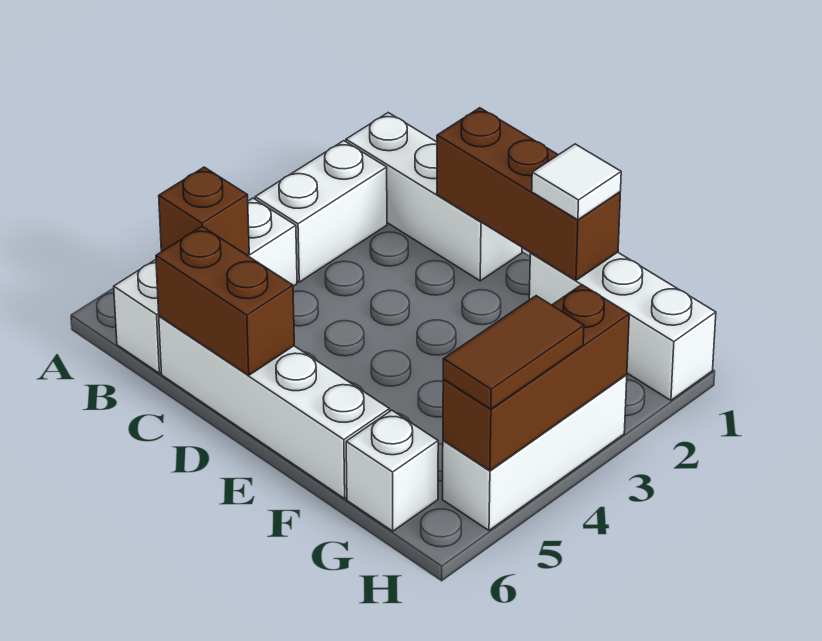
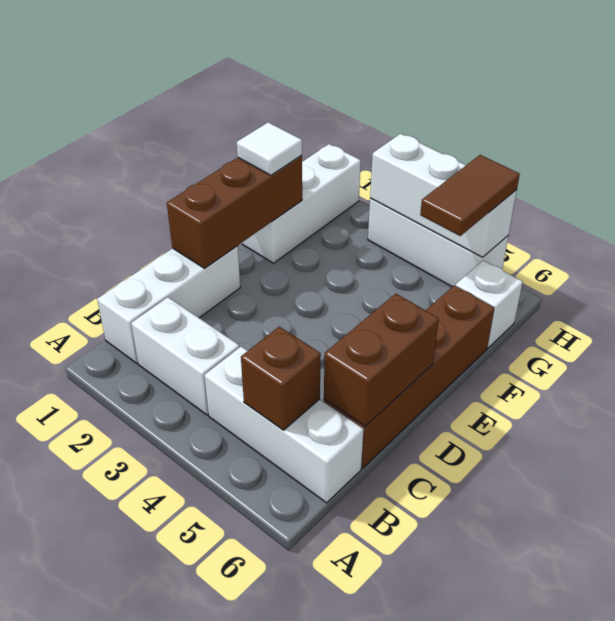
white brick C6:F6 level 1 -> brown brick C6:F6 level 1
brown brick H3:H5 level 2 -> white brick H3:H5 level 2
brown tile H4:H5 level 3 -> brown tile G5:H5 level 3

